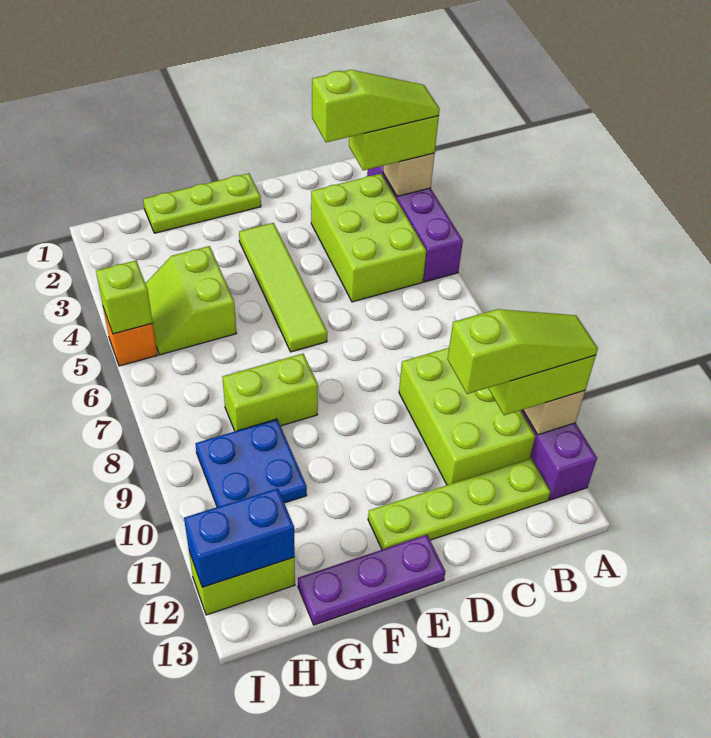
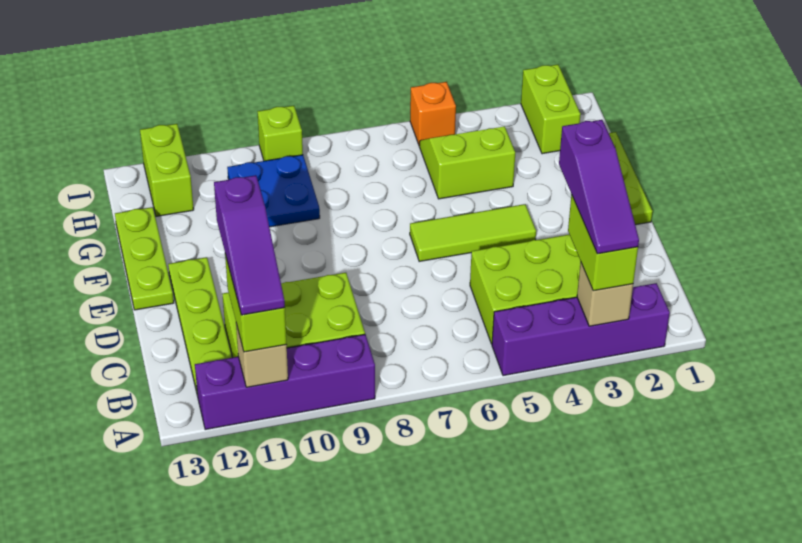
lime slope A3:C3 level 4 top C -> purple slope A3:C3 level 4 top C
lime slope A11:C11 level 4 top C -> purple slope A11:C11 level 4 top C
lime tile E3:E6 level 1 -> lime tile E4:E6 level 1
purple plate E13:G13 level 1 -> lime plate E13:G13 level 1
lime brick F8:G8 level 1 -> lime brick H2:I2 level 1
blue brick H12:I12 level 2 -> none
lime brick I5 level 2 -> lime brick I9 level 1

